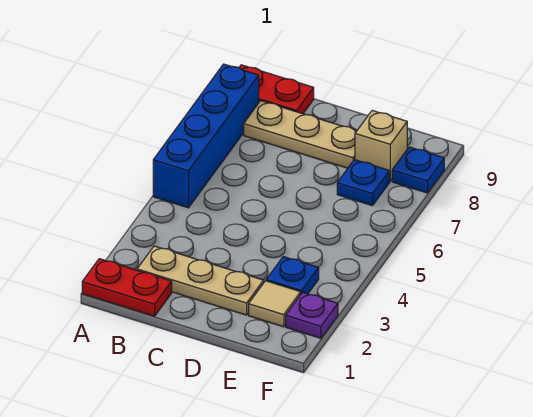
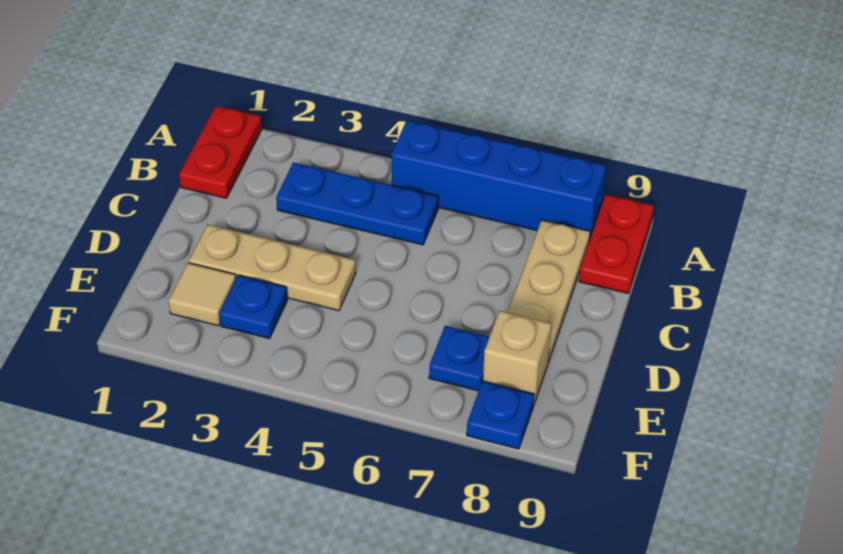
tan plate B2:D2 level 1 -> tan plate D2:D4 level 1
none -> blue plate B3:B5 level 1
purple plate F2 level 1 -> none

